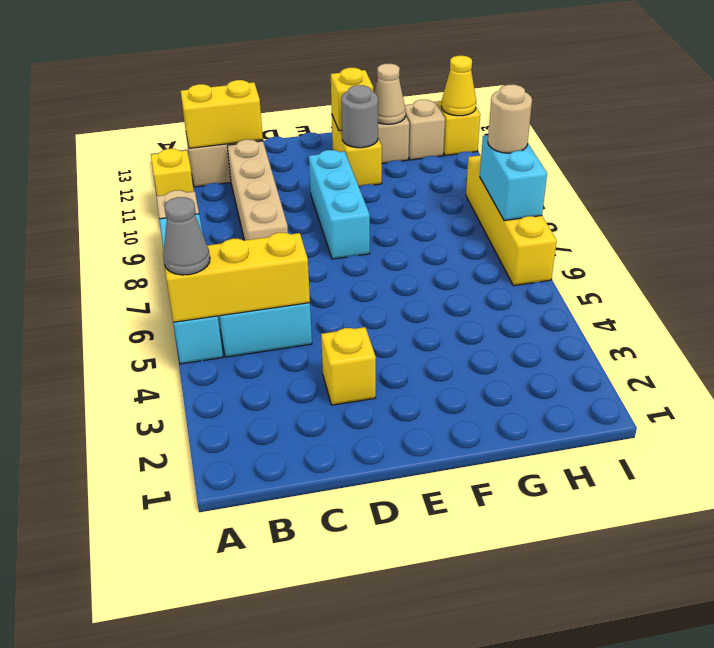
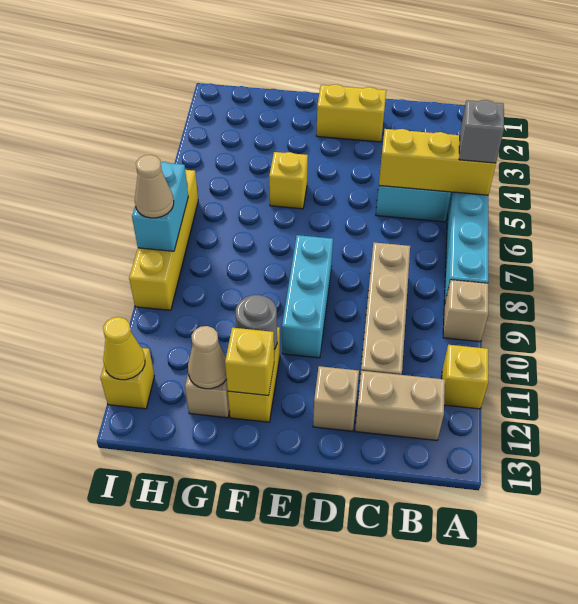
grey cone A5 level 3 -> grey brick A5 level 3
yellow brick B12:C12 level 2 -> yellow brick D2:E2 level 1
yellow brick D3 level 1 -> yellow brick F5 level 1
tan brick H12 level 1 -> tan brick D12 level 1
tan round brick I8 level 3 -> tan cone I8 level 3

